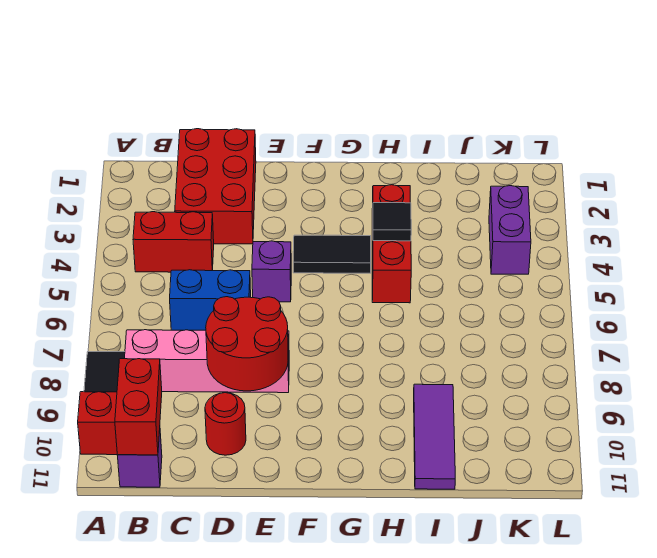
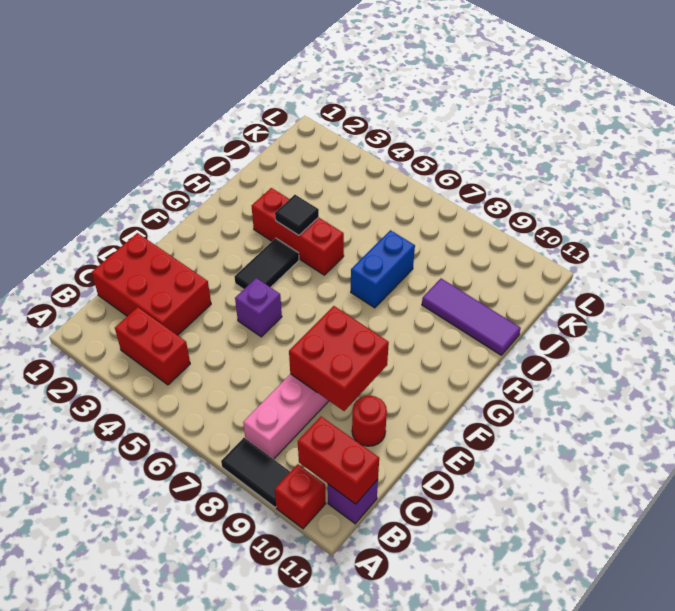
red brick B4:C4 level 1 -> red brick B3:B4 level 1
blue brick C6:D6 level 1 -> blue brick H7:I7 level 1
red round brick D8:E9 level 2 -> red brick D8:E9 level 2
purple brick K3:K4 level 1 -> none

